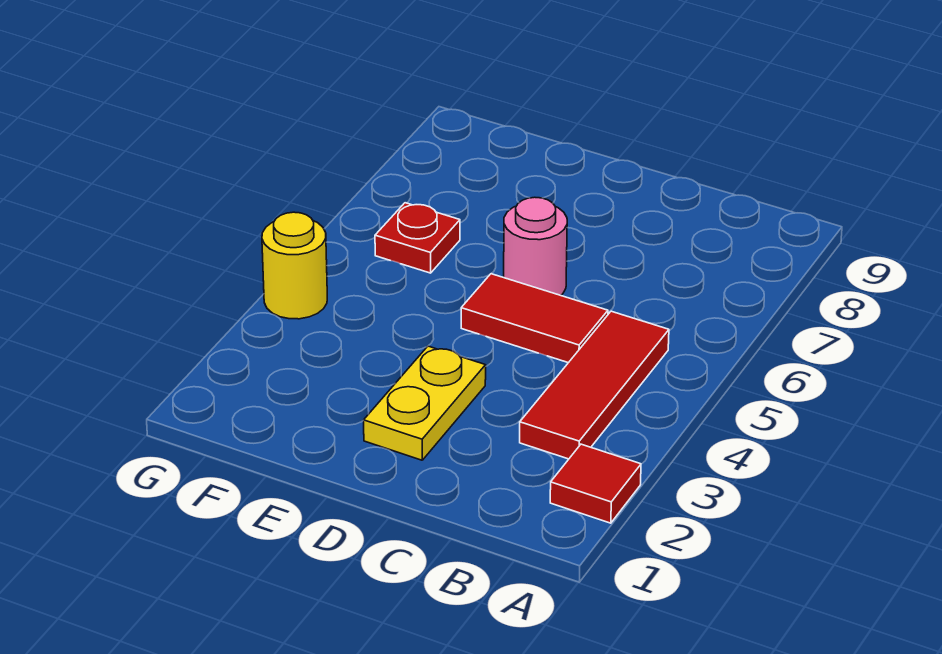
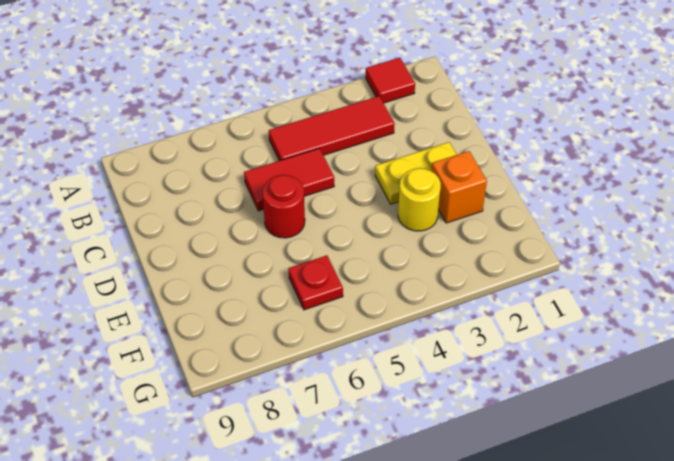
red tile C5:D5 level 1 -> red tile C5:C6 level 1
pink round brick D6 level 1 -> red round brick D6 level 1
none -> orange brick E2 level 1
yellow round brick G4 level 1 -> yellow round brick E3 level 1

